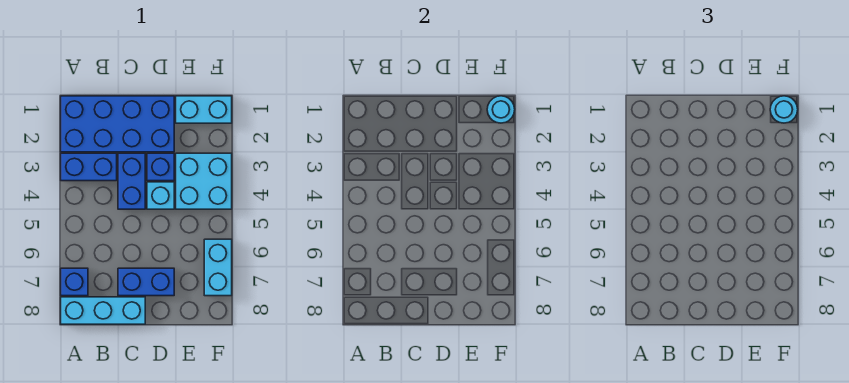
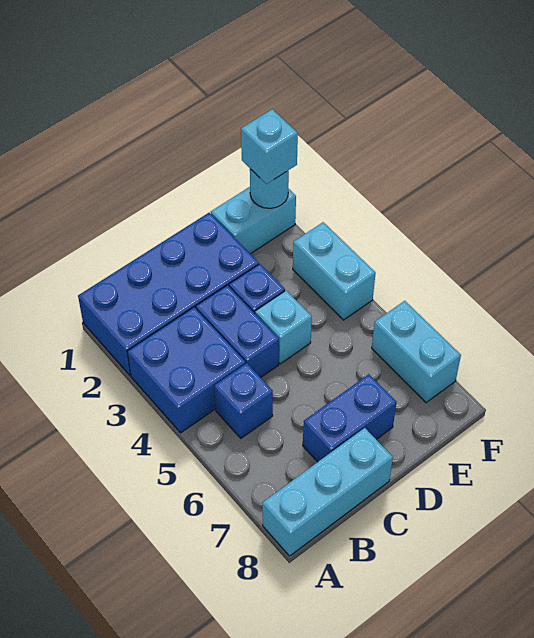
blue brick A3:B3 level 1 -> blue brick A3:B4 level 1
blue brick A7 level 1 -> blue brick B5 level 1
cyan brick E3:F4 level 1 -> cyan brick F3:F4 level 1
cyan round brick F1 level 3 -> cyan brick F1 level 3

